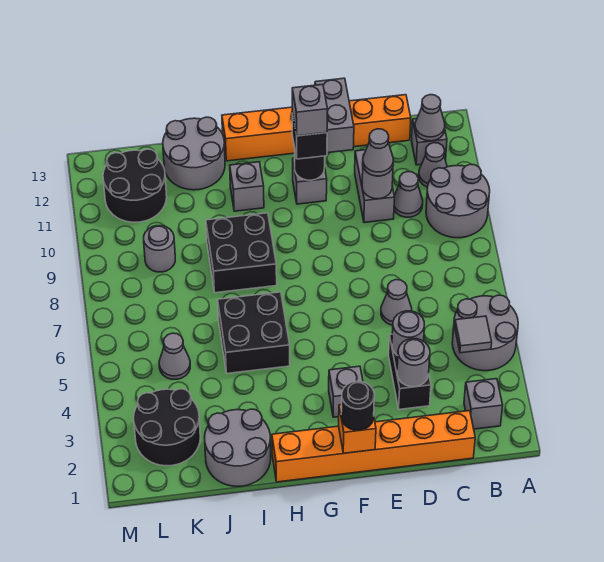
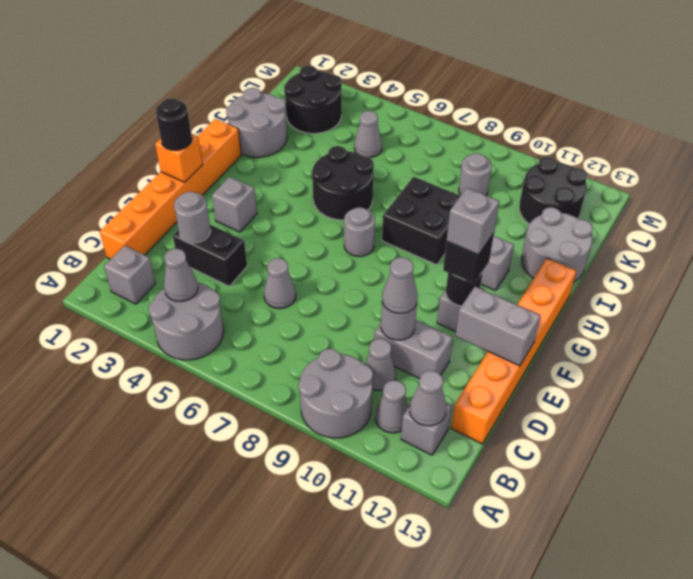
grey tile B4 level 2 -> grey cone B4 level 2
grey round brick D4 level 2 -> grey round brick G7 level 1
black brick H5:I6 level 1 -> black round brick H5:I6 level 1

